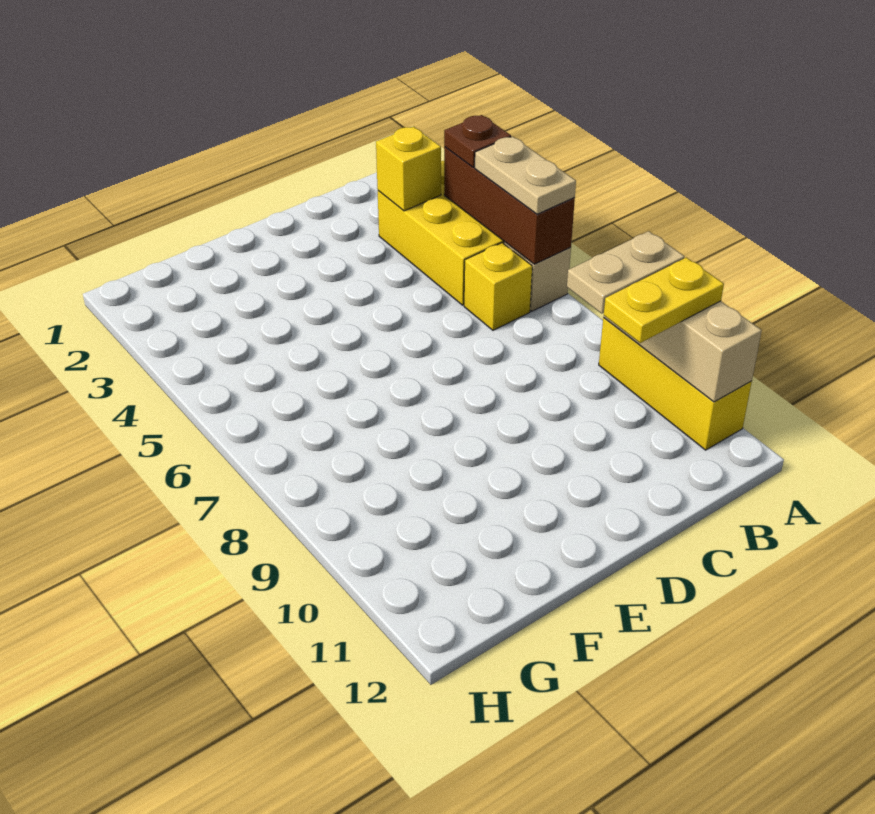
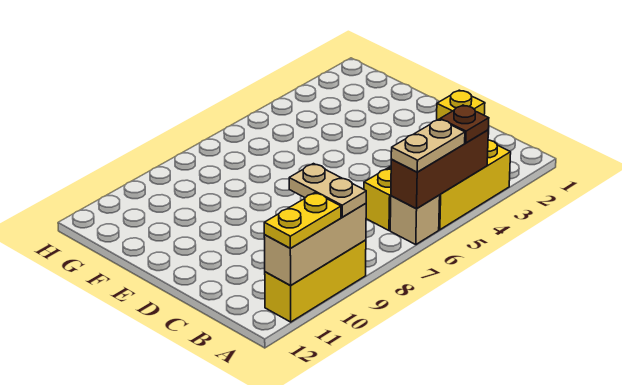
yellow plate A10:B10 level 3 -> yellow plate A10:A11 level 3

